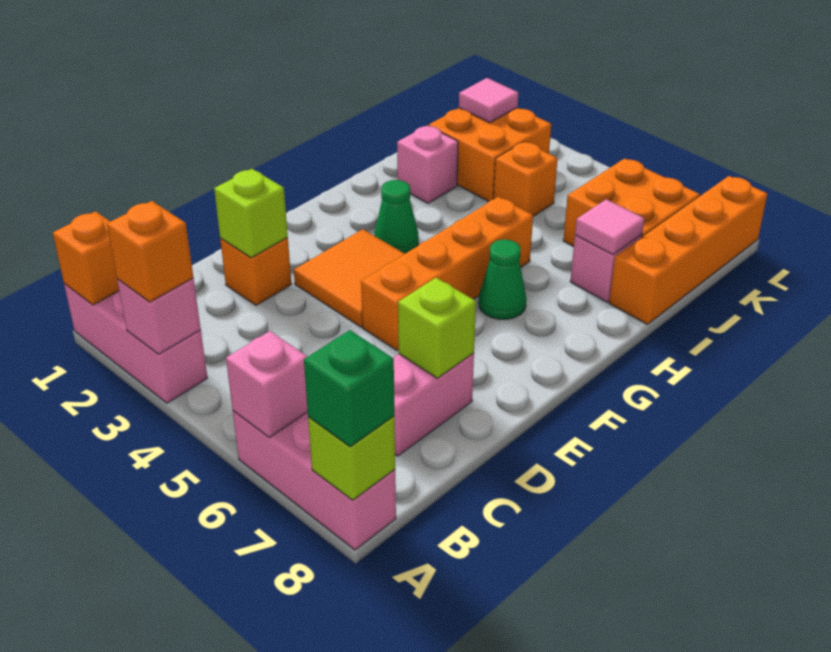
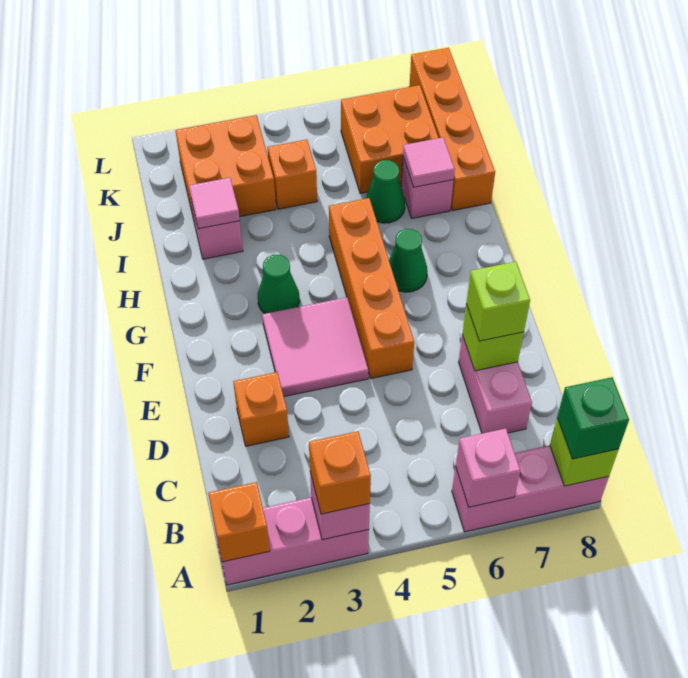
lime brick D2 level 2 -> lime brick D7 level 3
orange tile E3:F4 level 1 -> pink tile E3:F4 level 1
none -> green cone I6 level 1
pink tile K2 level 2 -> pink tile I2 level 2

